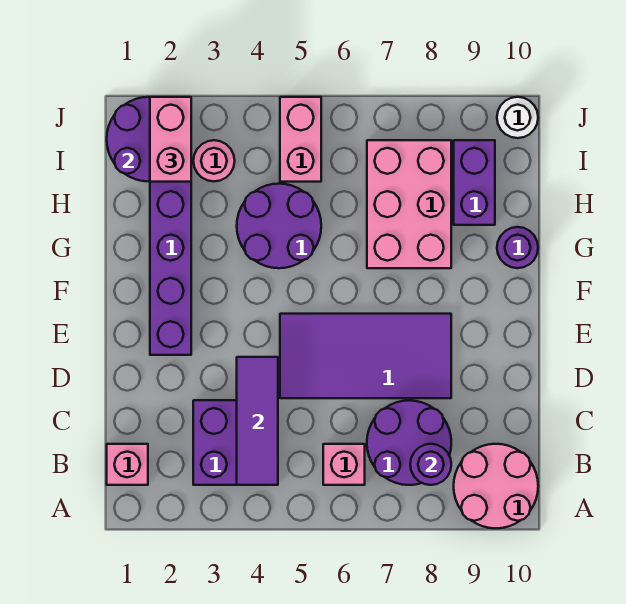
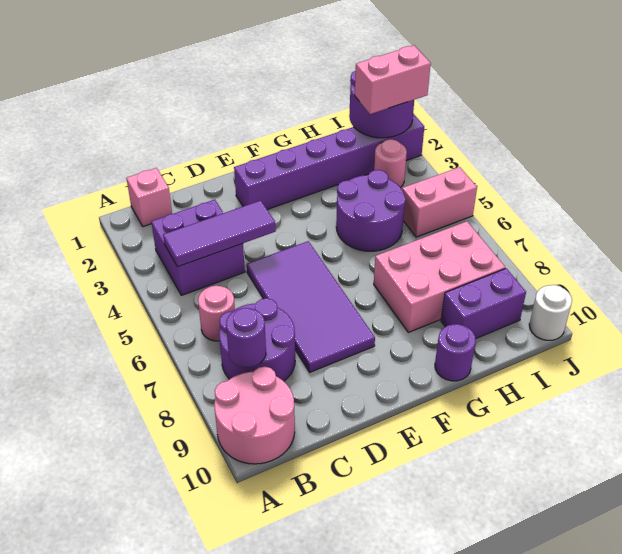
pink brick B6 level 1 -> pink round brick B6 level 1

